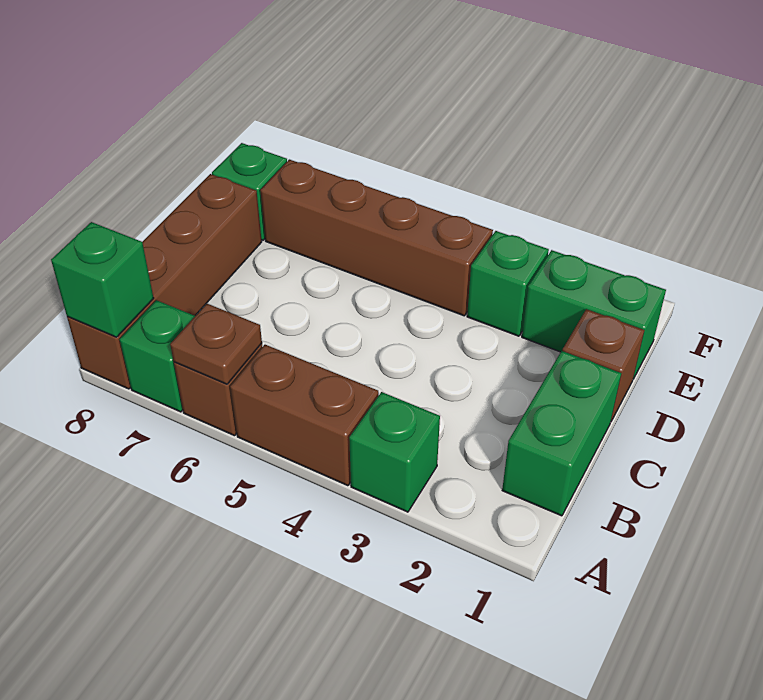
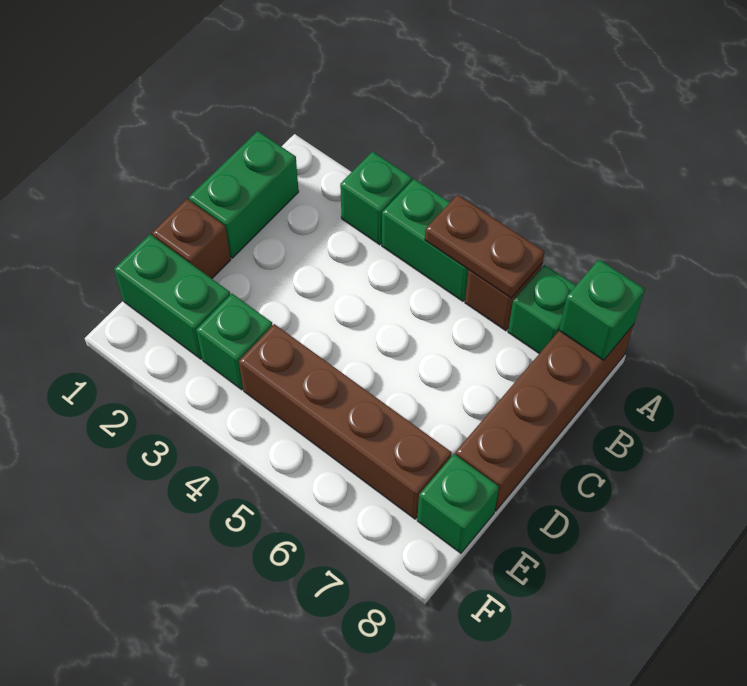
brown brick A4:A5 level 1 -> green brick A4:A5 level 1
brown plate A6 level 2 -> brown plate A5:A6 level 2

